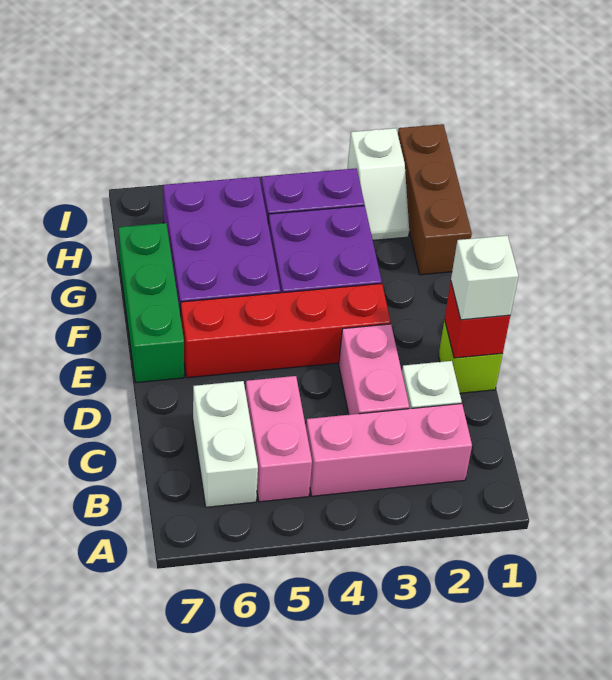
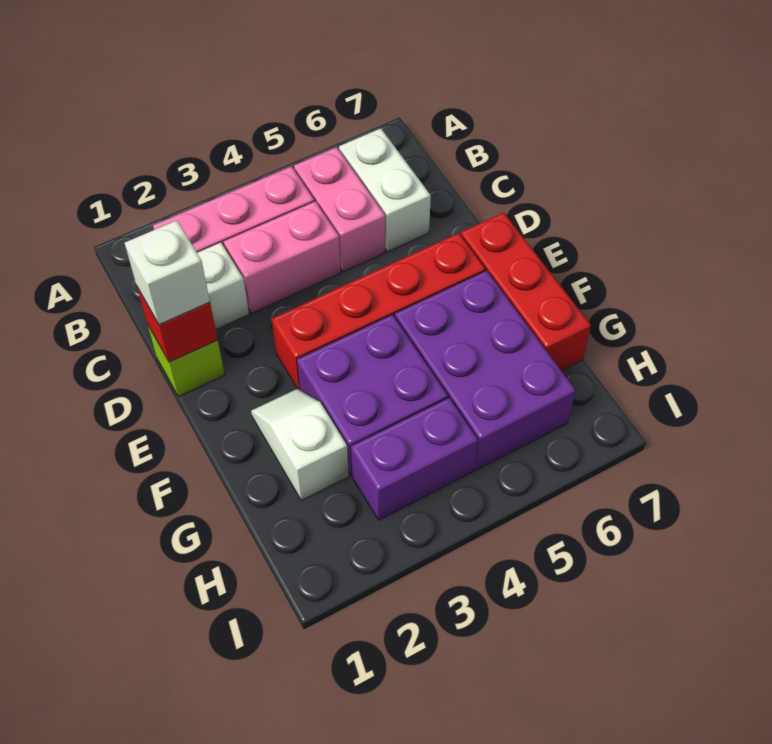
pink brick C3:D3 level 1 -> pink brick C3:C4 level 1
green brick E7:G7 level 1 -> red brick E7:G7 level 1
brown brick G1:I1 level 1 -> none
white slope H2:I2 level 1 top I -> white slope F2:G2 level 1 top G

